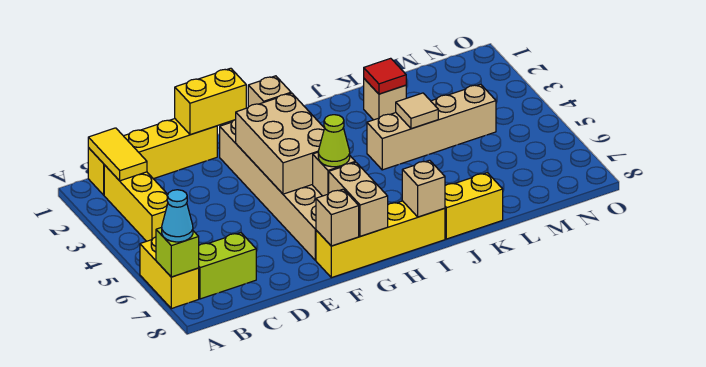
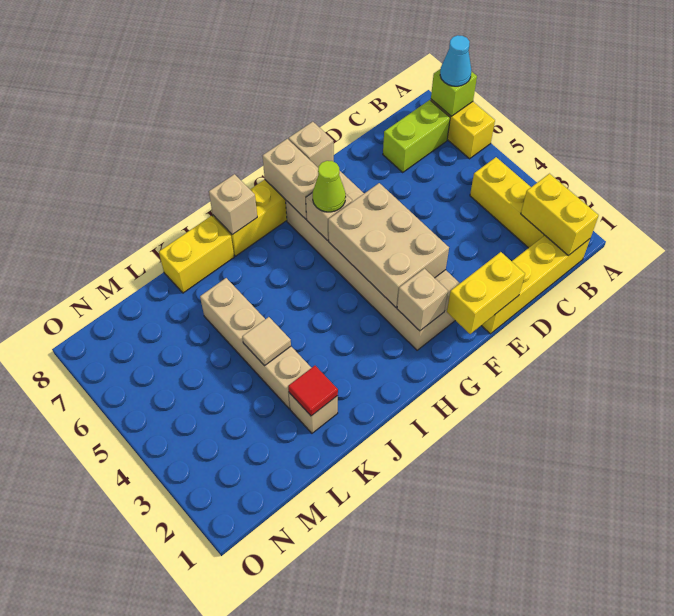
yellow tile B1:B2 level 2 -> yellow brick B1:B2 level 2
tan brick J4:M4 level 1 -> tan brick K3:K6 level 1

